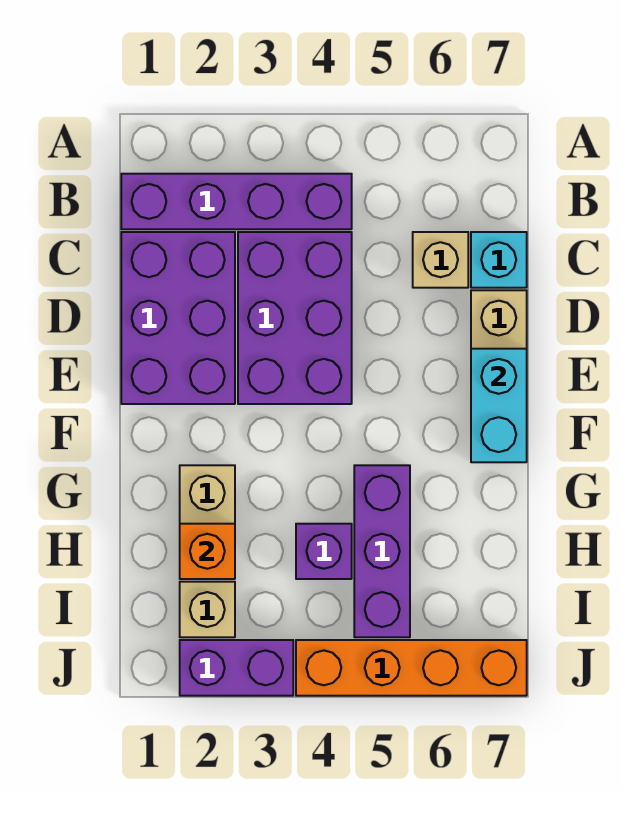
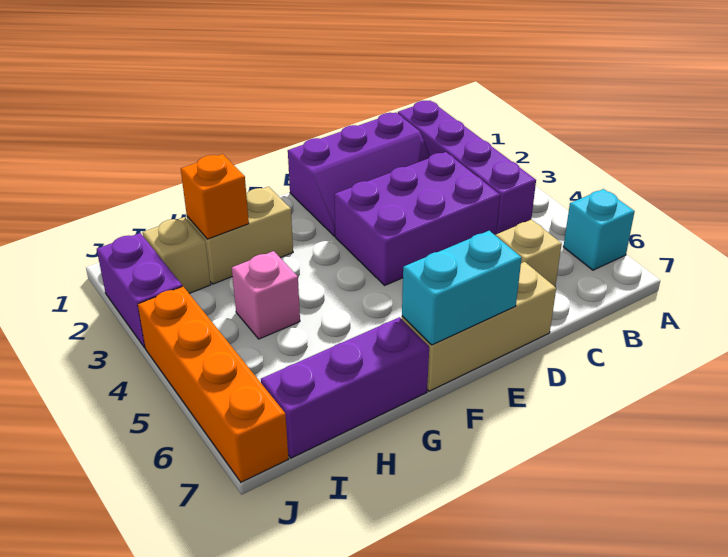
purple brick C1:E2 level 1 -> purple slope C1:E2 level 1 top 1
cyan brick C7 level 1 -> cyan brick A6 level 1
purple brick G5:I5 level 1 -> purple brick G7:I7 level 1
purple brick H4 level 1 -> pink brick H4 level 1

